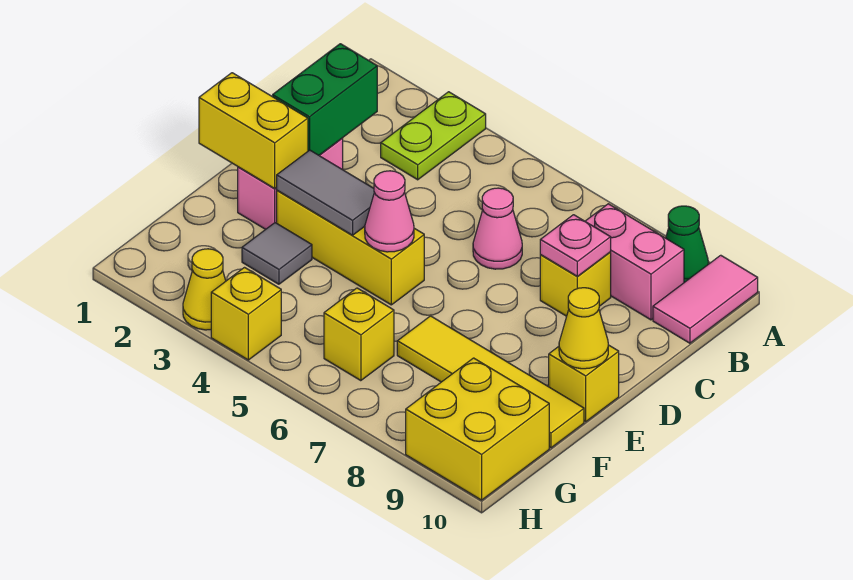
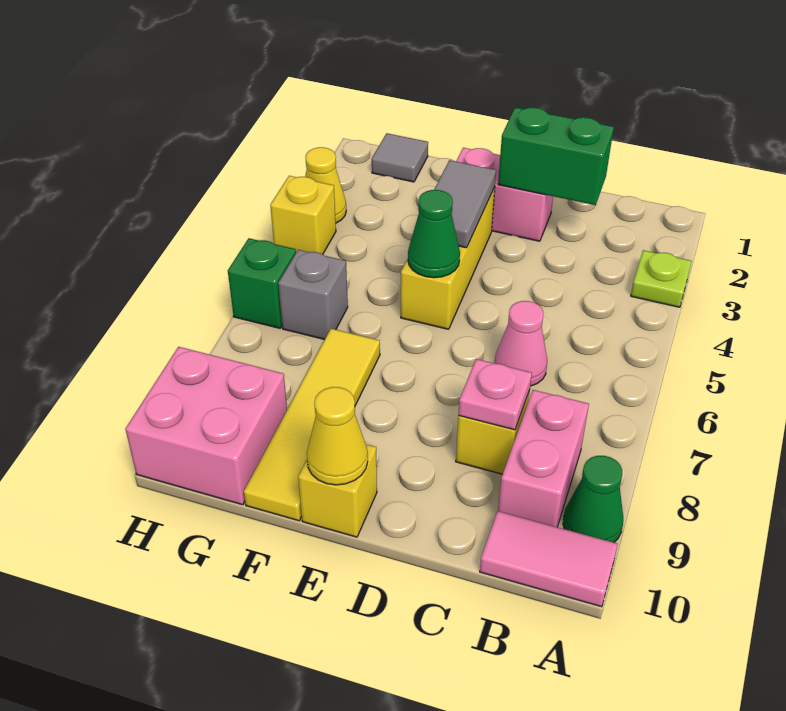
lime plate A3:B3 level 1 -> lime plate A3 level 1
yellow brick E1:E2 level 2 -> none
pink cone E5 level 2 -> green cone E5 level 2
grey tile F3 level 1 -> grey tile G1 level 1
yellow brick G6 level 1 -> grey brick G6 level 1
yellow brick G9:H10 level 1 -> pink brick G9:H10 level 1
none -> green brick H6 level 1

